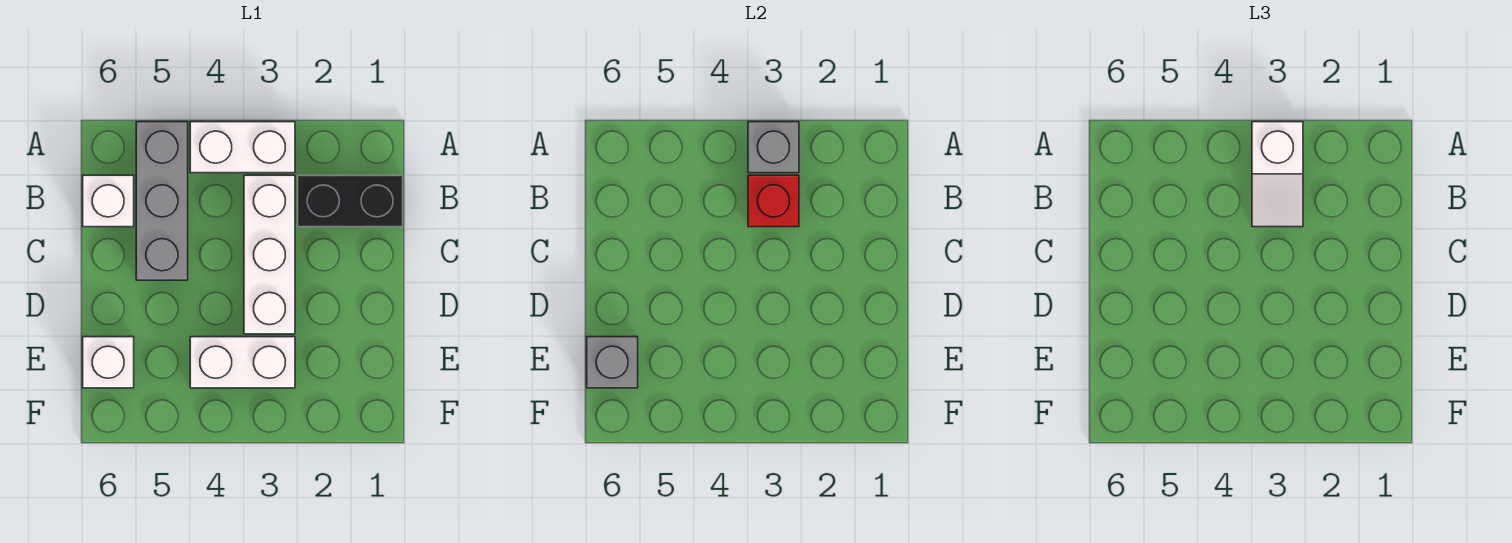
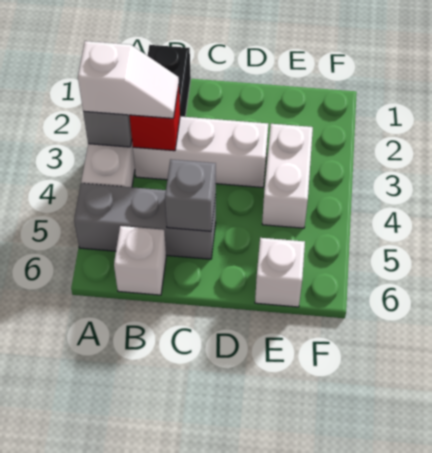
grey brick E6 level 2 -> grey brick C5 level 2

